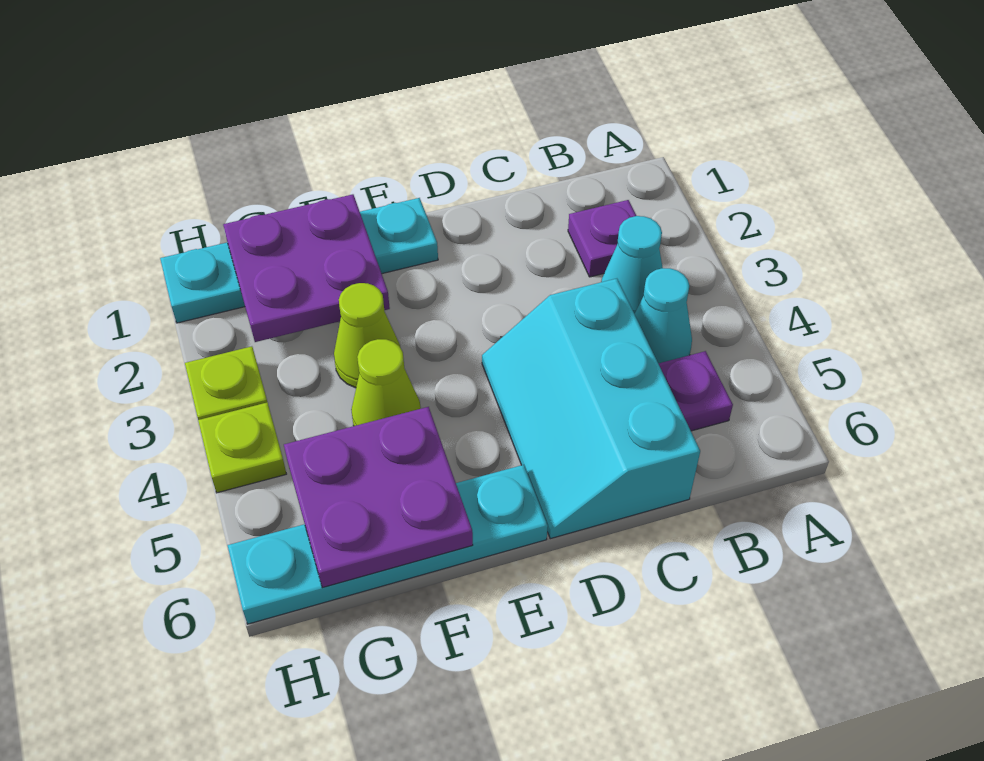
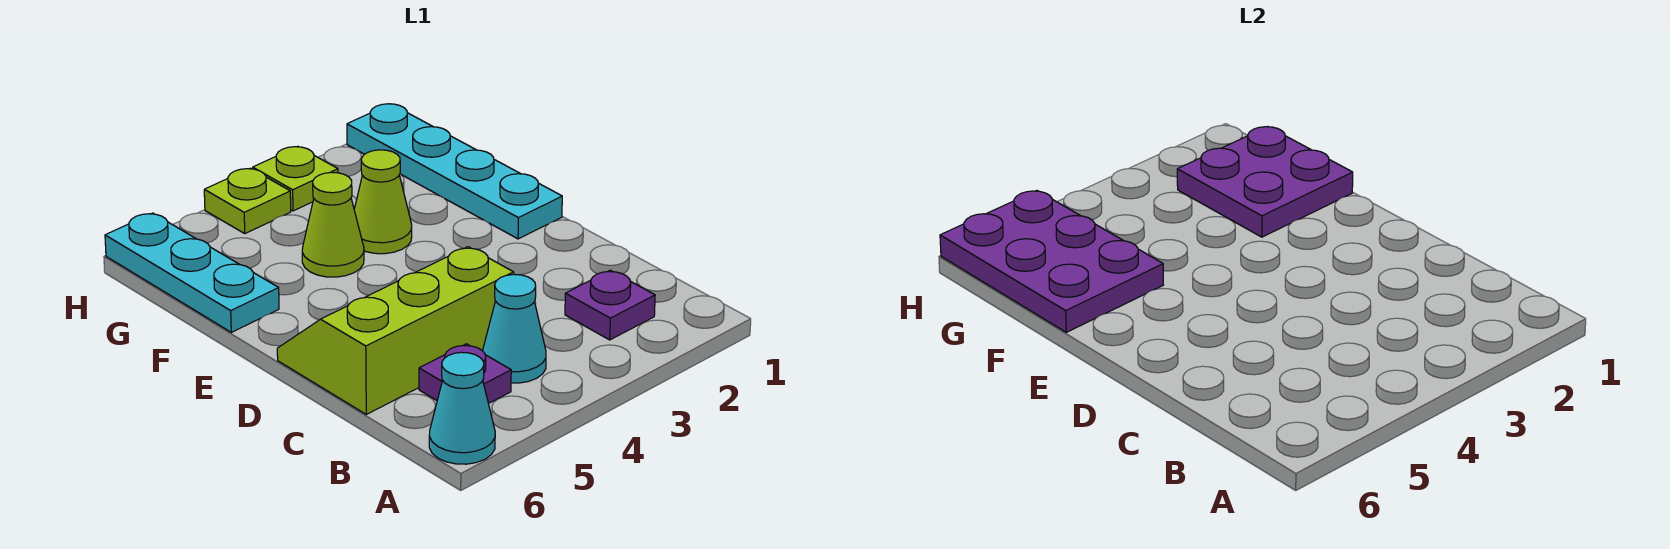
cyan cone B3 level 1 -> cyan cone A6 level 1
cyan slope C4:D6 level 1 top C -> lime slope C4:D6 level 1 top C
cyan plate E6:H6 level 1 -> cyan plate F6:H6 level 1
purple plate F5:G6 level 2 -> purple plate F5:H6 level 2

